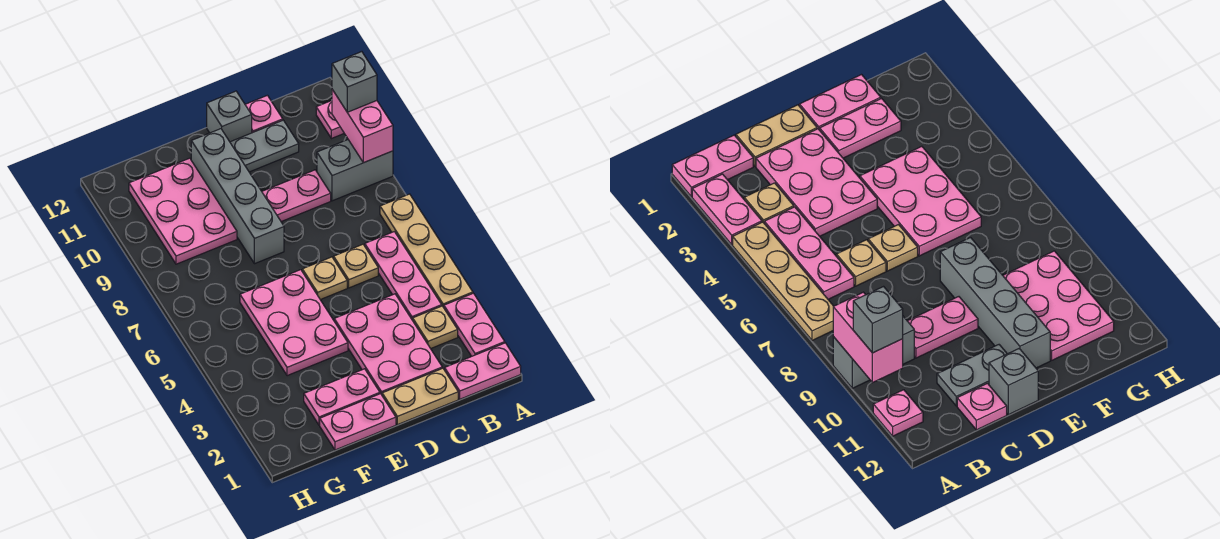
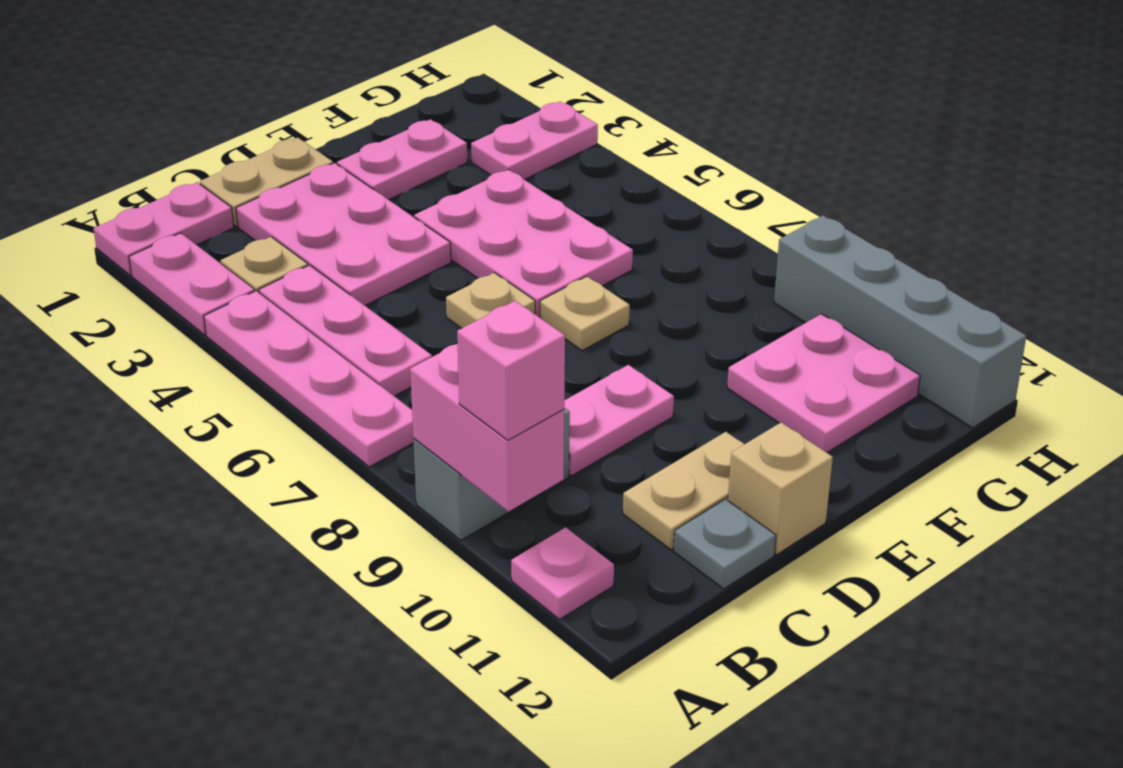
tan plate A4:A7 level 1 -> pink plate A4:A7 level 1
grey brick A10 level 3 -> pink brick A10 level 3
tan plate C6 level 1 -> tan plate E7 level 1
grey plate C11:D11 level 1 -> tan plate C11:D11 level 1
pink plate C12 level 1 -> grey plate C12 level 1
grey brick D12 level 1 -> tan brick D12 level 1
pink plate E1:F1 level 1 -> pink plate G3:H3 level 1
grey brick E8:E11 level 1 -> grey brick H9:H12 level 1
pink plate F9:G11 level 1 -> pink plate F10:G11 level 1

